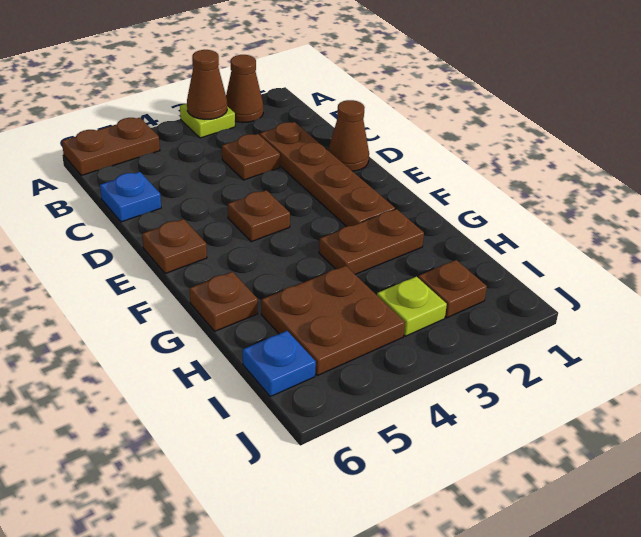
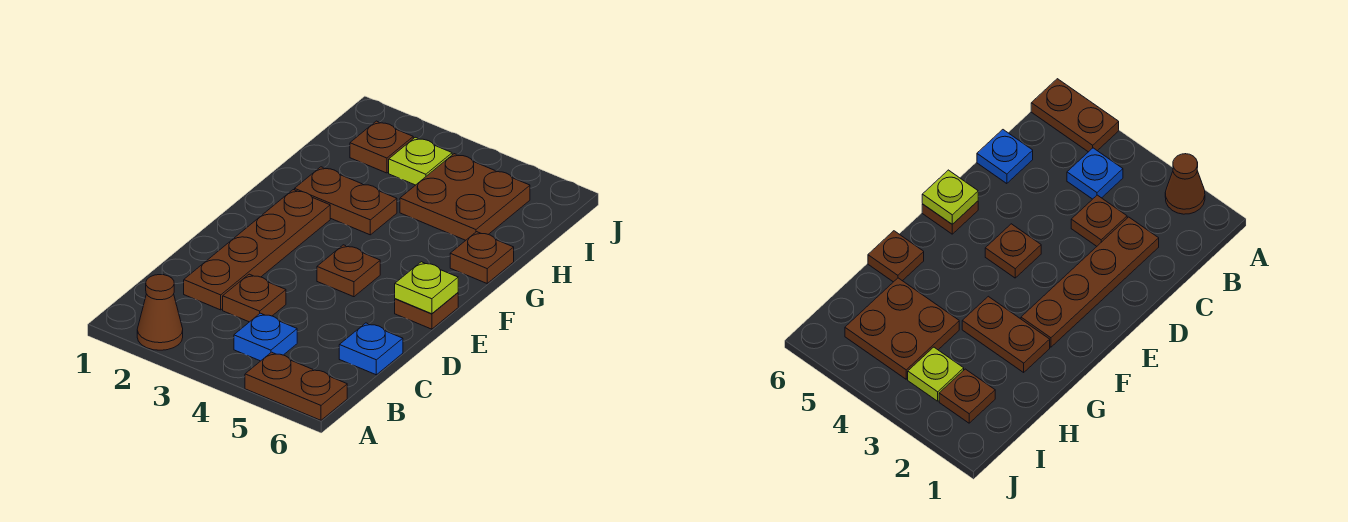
lime plate A3 level 1 -> lime plate E6 level 2
brown cone A3 level 2 -> none
brown cone D1 level 1 -> none
blue plate I6 level 1 -> blue plate B4 level 1

